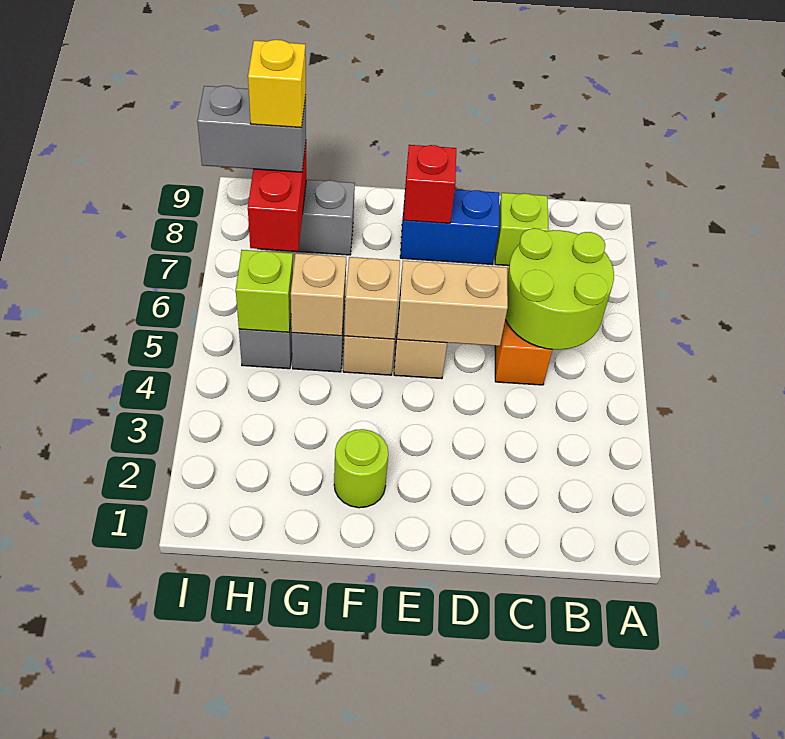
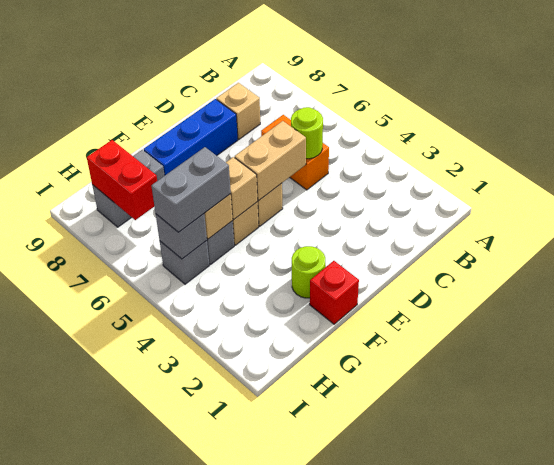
lime round brick B5:C6 level 2 -> lime round brick C5 level 2
lime brick C8 level 1 -> tan brick C8 level 1
blue brick D8:E8 level 1 -> blue brick D8:F8 level 1
red brick E8 level 2 -> red brick F1 level 1
lime brick H5 level 2 -> grey brick H5 level 2
grey brick H8:I8 level 3 -> grey brick G5:H5 level 3
yellow brick H8 level 4 -> none

